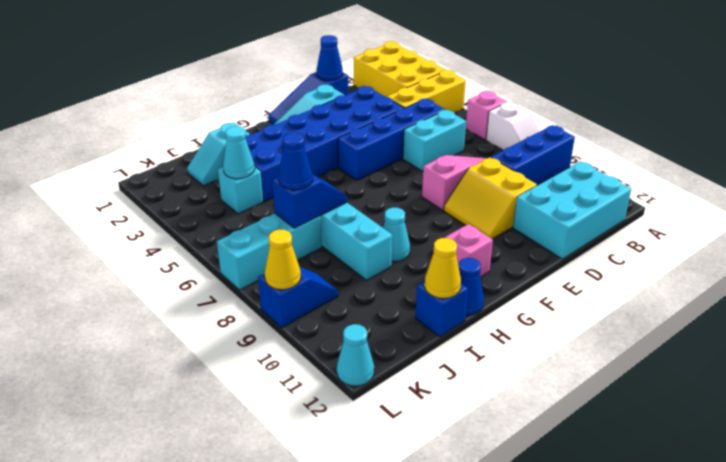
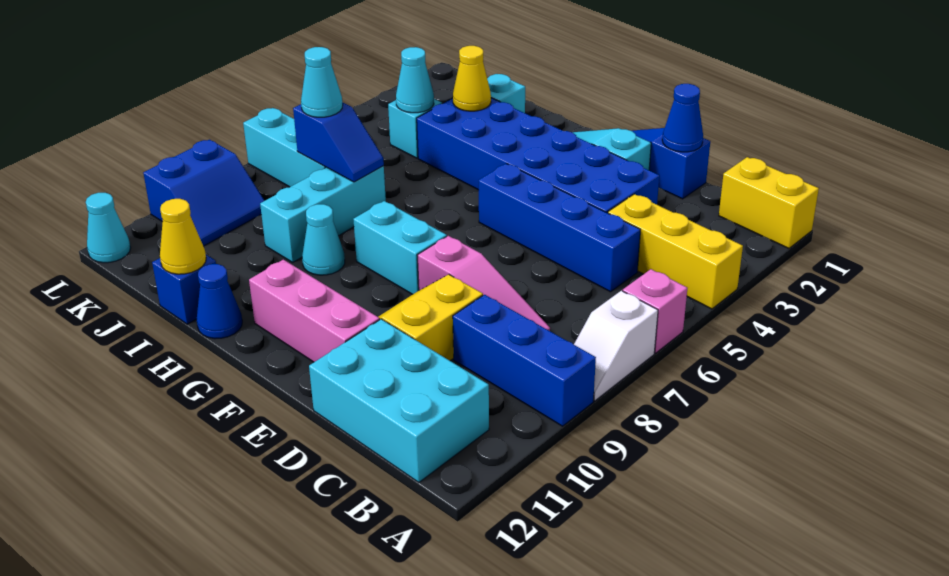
yellow brick A1:B3 level 1 -> yellow brick A1:B1 level 1
cyan brick C6:D6 level 1 -> cyan brick F8:G8 level 1
pink brick G11 level 1 -> pink brick E11:G11 level 1
blue cone J7 level 3 -> cyan cone J7 level 3
blue slope K9:L9 level 1 top L -> blue slope K9:L10 level 1 top L
yellow cone L9 level 2 -> yellow cone I3 level 2

